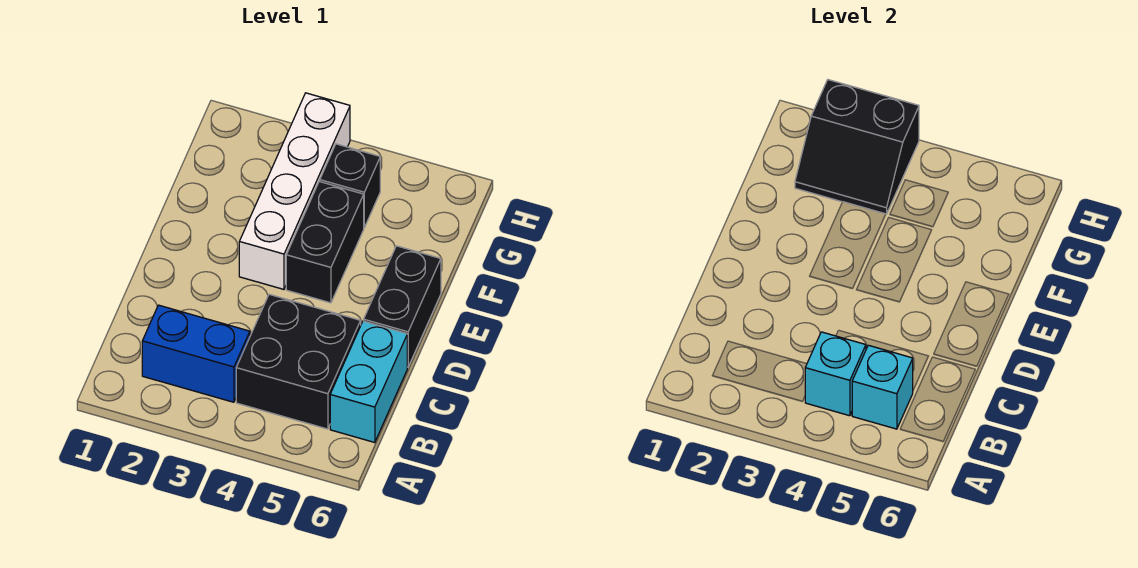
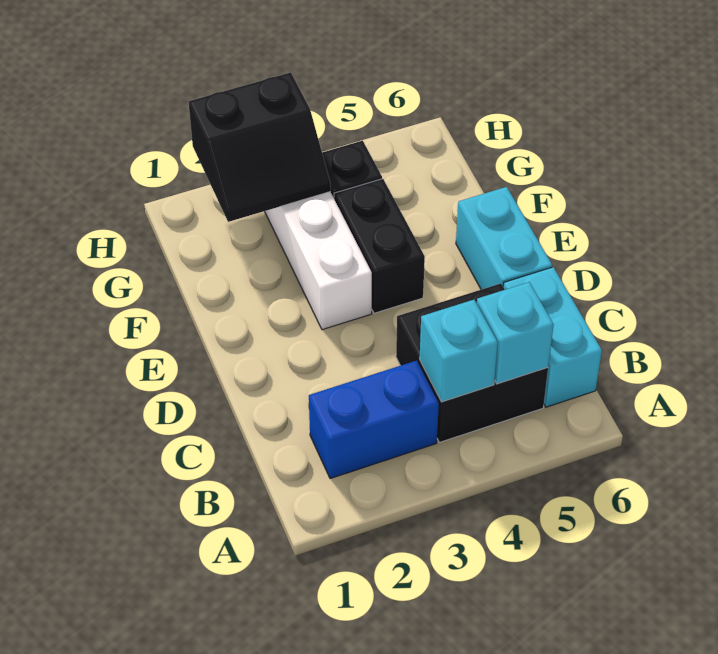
black brick D6:E6 level 1 -> cyan brick D6:E6 level 1

